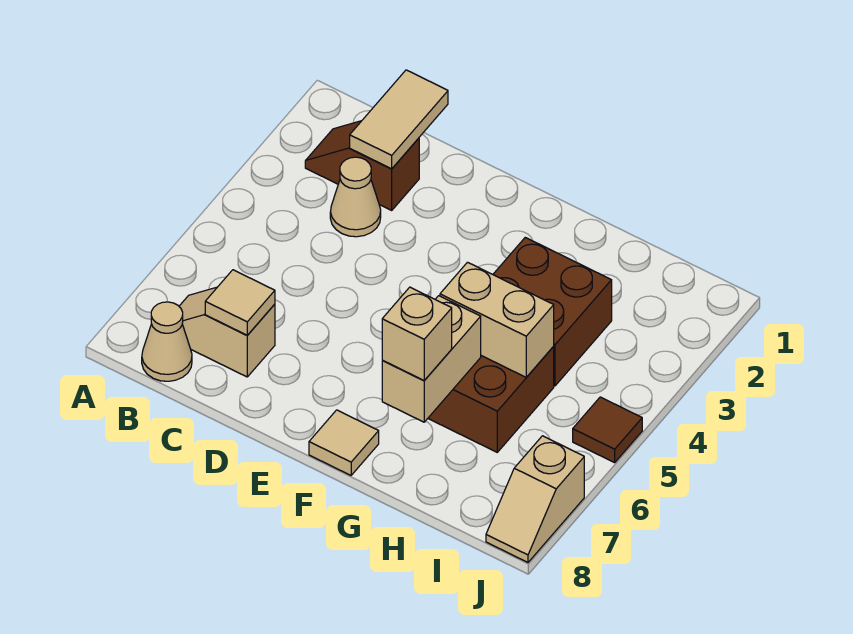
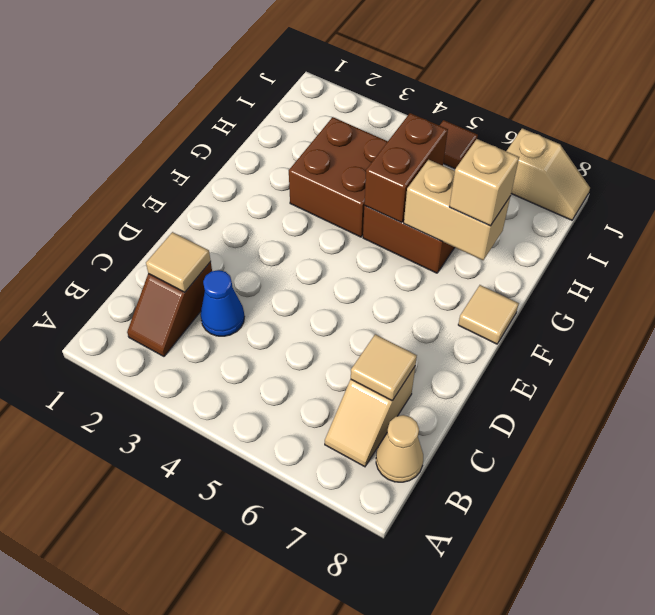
tan tile C1:C2 level 2 -> tan tile C2 level 2
tan cone C3 level 1 -> blue cone C3 level 1
tan brick G5:H5 level 2 -> brown brick G5:H5 level 2

